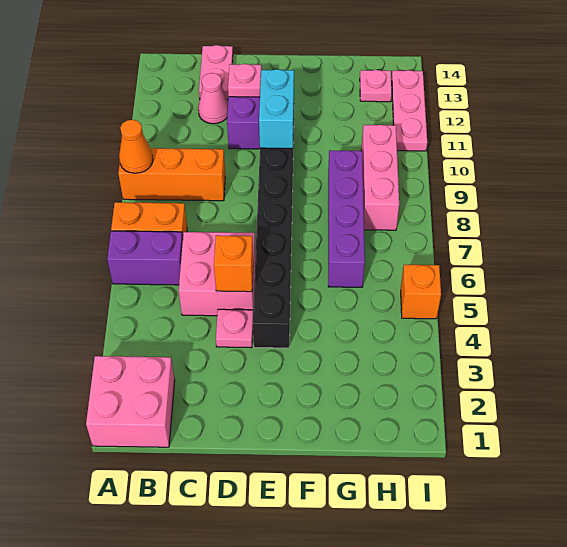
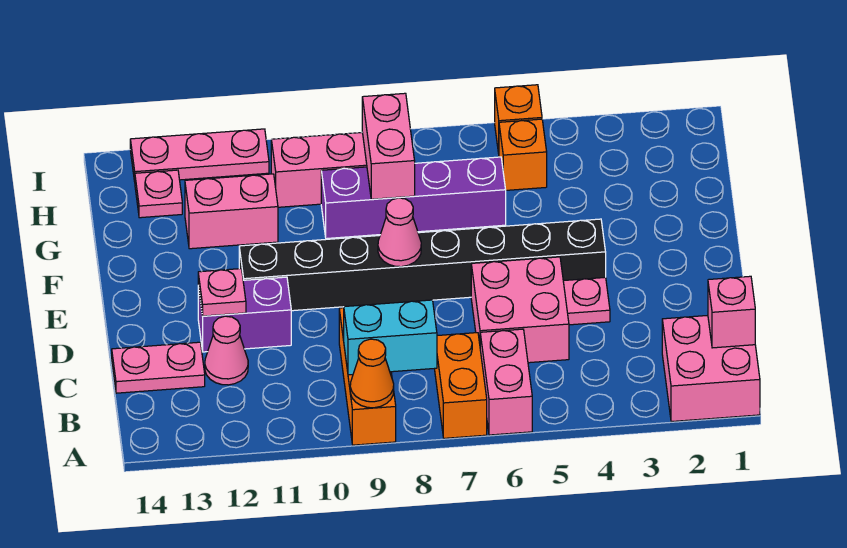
purple brick A6:B6 level 1 -> pink brick A6:B6 level 1
none -> pink brick B1 level 2
orange brick D5 level 2 -> orange brick H5 level 1
none -> pink cone E8 level 2
cyan brick E10:E11 level 2 -> cyan brick B8:B9 level 2
none -> pink brick G8:H8 level 2
none -> pink brick G11:G12 level 1

